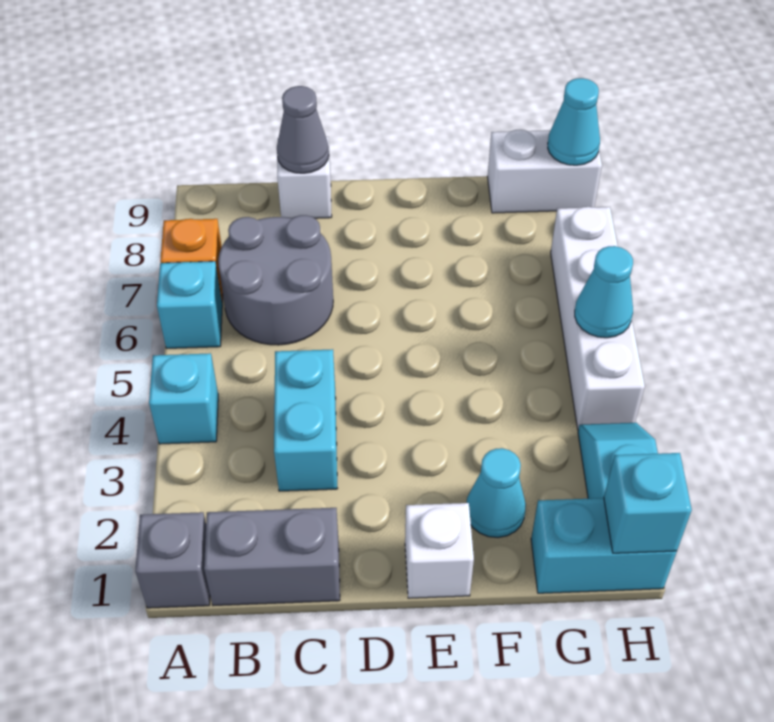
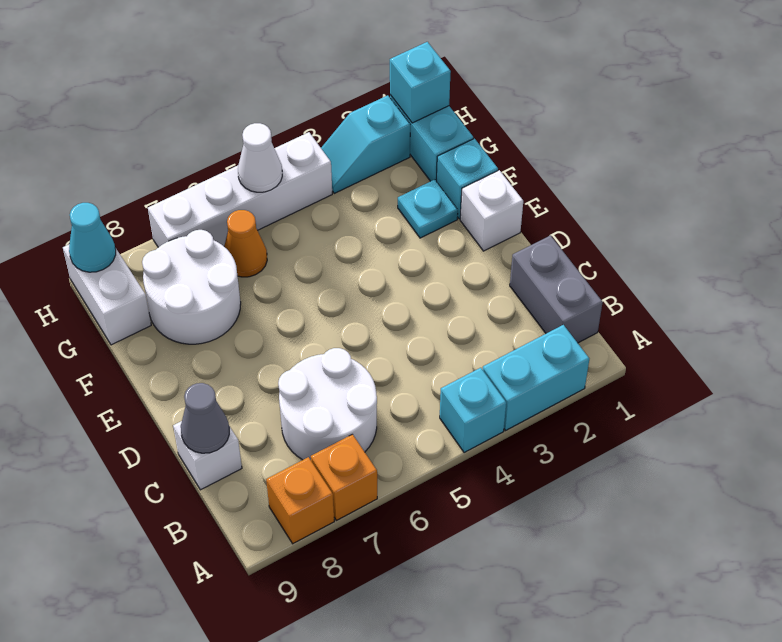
grey brick A1 level 1 -> none
cyan brick A6 level 1 -> cyan brick F1 level 1
none -> orange brick A8 level 1
grey round brick B6:C7 level 1 -> white round brick B6:C7 level 1
cyan brick C3:C4 level 1 -> cyan brick A2:A3 level 1
cyan cone F2 level 1 -> cyan plate F2 level 1
none -> white round brick F7:G8 level 1
none -> orange cone G6 level 1
cyan cone H5 level 2 -> white cone H5 level 2

